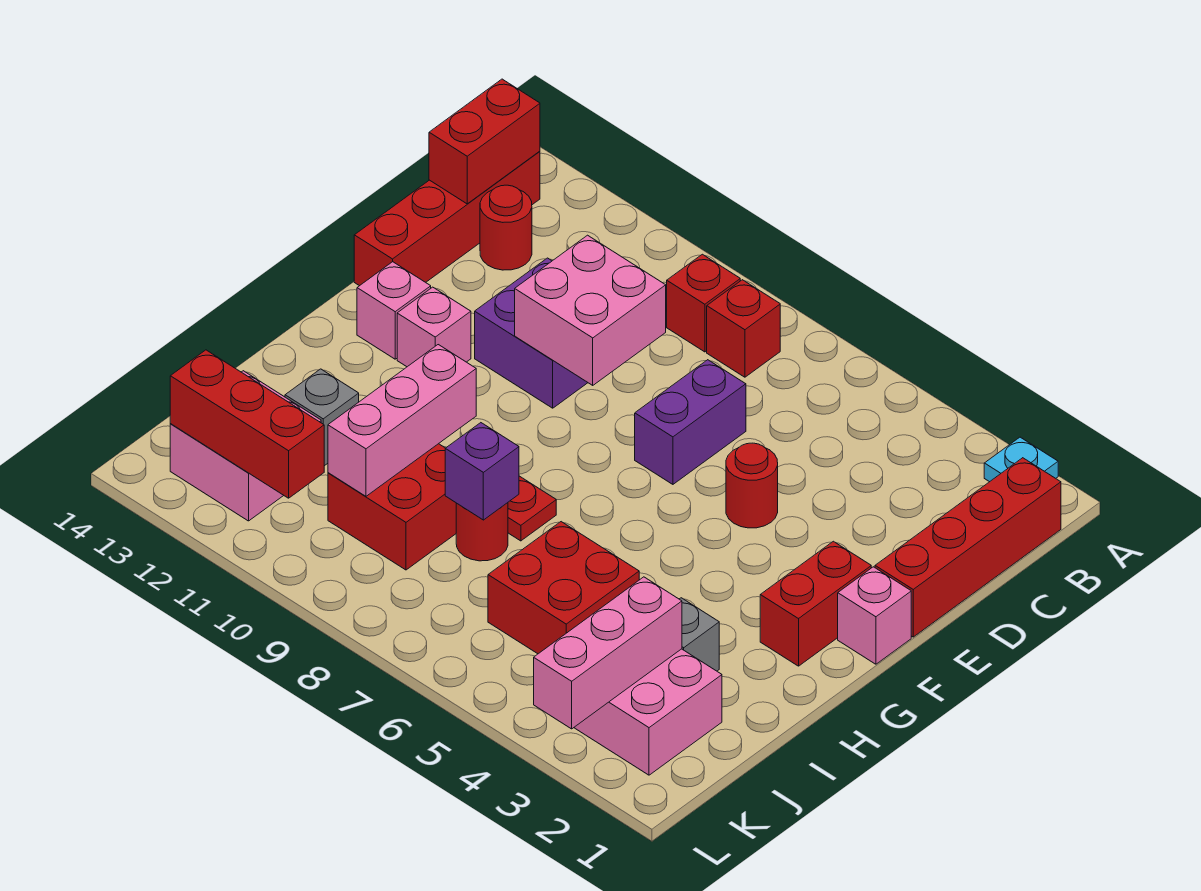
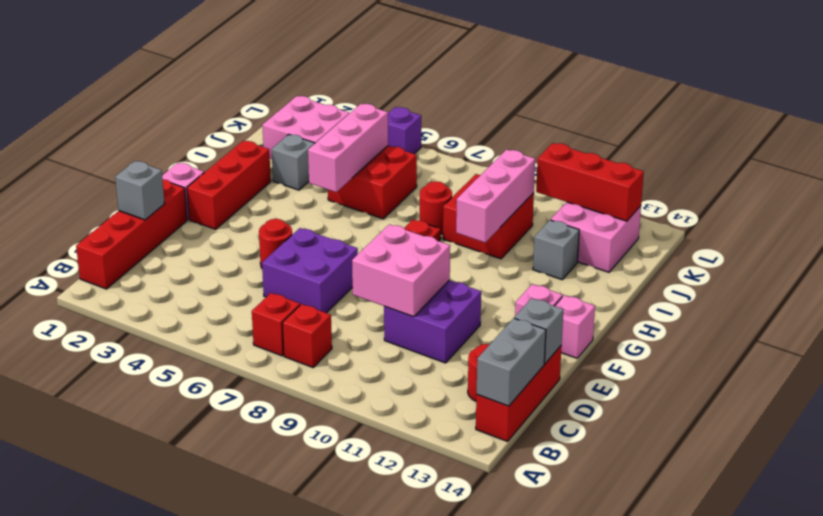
cyan plate A2 level 1 -> none
red brick B9 level 1 -> red brick B7 level 1
red brick B14:E14 level 1 -> red brick B14:D14 level 1
red brick B14:C14 level 2 -> grey brick B14:C14 level 2
none -> grey brick D1 level 2
purple brick D7:E7 level 1 -> purple brick D6:E7 level 1
none -> grey brick D14 level 2
red brick F2:G2 level 1 -> red brick F2:H2 level 1
pink brick F12 level 1 -> pink brick F14 level 1
purple brick I8 level 2 -> purple brick L5 level 1
pink brick J3:L3 level 2 -> pink brick H5:J5 level 2

